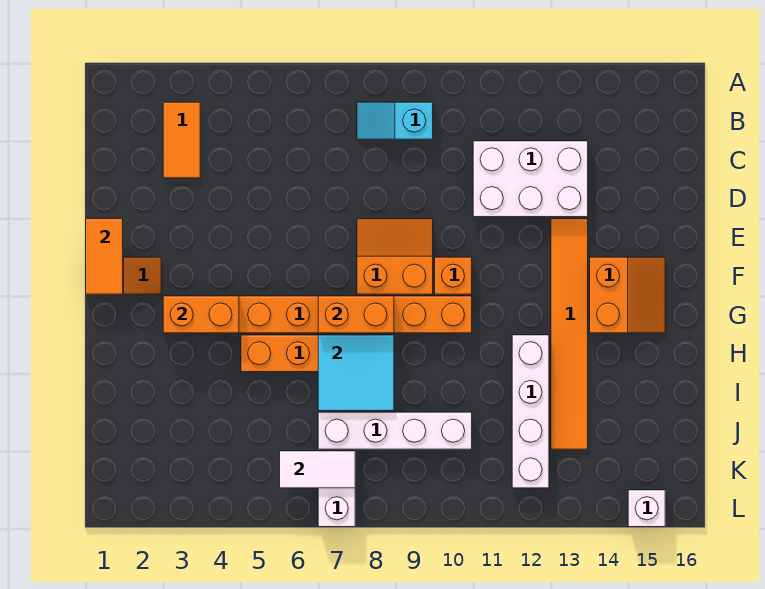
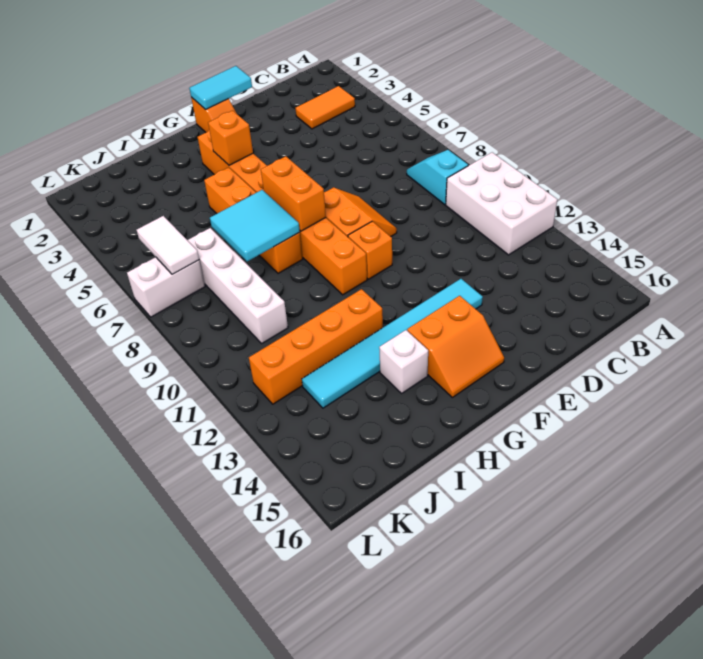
white brick C11:D13 level 1 -> white brick A10:B12 level 1
orange tile E1:F1 level 2 -> cyan tile E1:F1 level 2
orange tile E13:J13 level 1 -> cyan tile E13:J13 level 1
orange brick G3:G4 level 2 -> orange brick G4 level 2
white brick H12:K12 level 1 -> orange brick H12:K12 level 1
white brick L15 level 1 -> white brick H14 level 1

